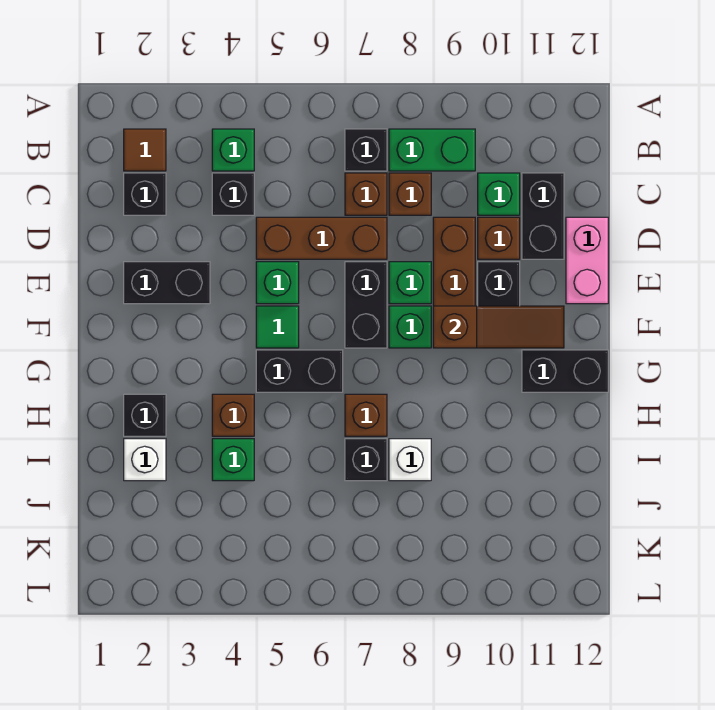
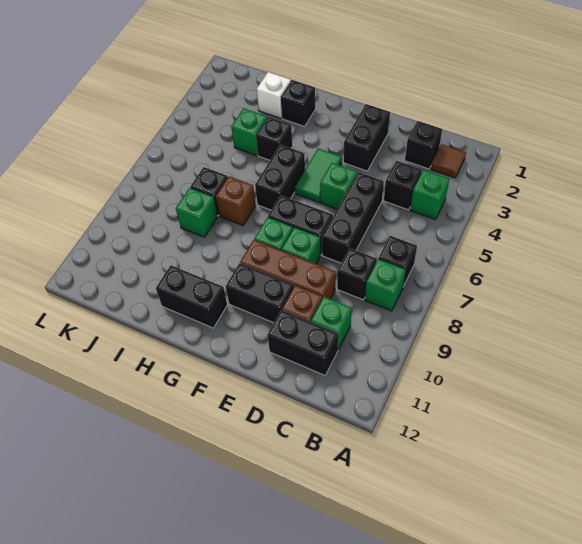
green brick B8:B9 level 1 -> green brick B8 level 1
brown brick C7 level 1 -> none
brown brick C8 level 1 -> black brick C8 level 1
brown brick D5:D7 level 1 -> black brick D5:D7 level 1
pink brick D12:E12 level 1 -> none
green tile F5 level 1 -> green tile F4:F5 level 1
brown slope F9:F11 level 2 top 9 -> none
black brick G11:G12 level 1 -> black brick G11:H11 level 1
brown brick H4 level 1 -> black brick H4 level 1
white brick I8 level 1 -> green brick I8 level 1

